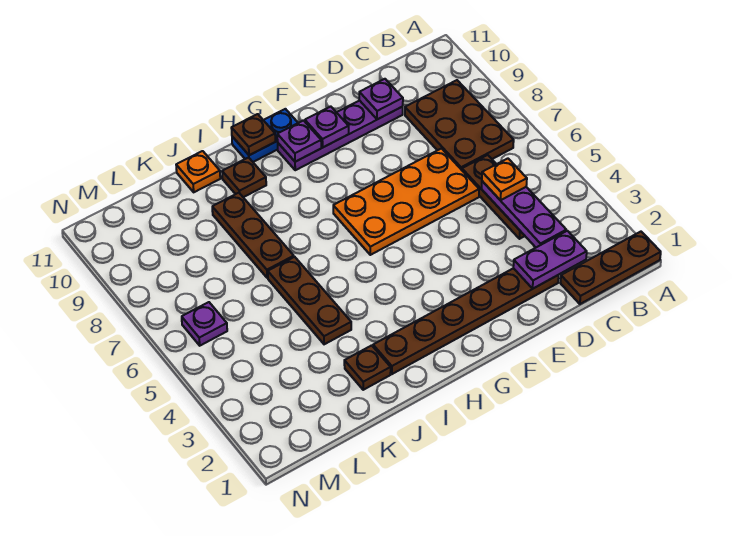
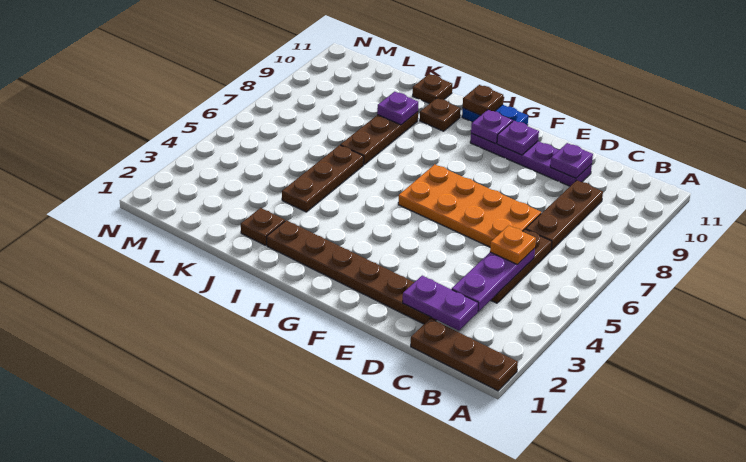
brown plate B7:C9 level 1 -> brown plate C7:C9 level 1
orange plate J11 level 1 -> brown plate J11 level 1
purple plate M6 level 1 -> purple plate J9 level 2

